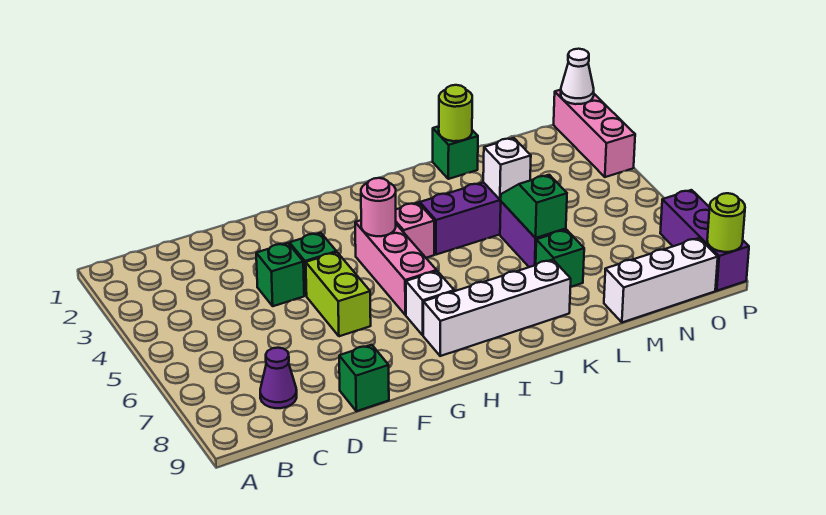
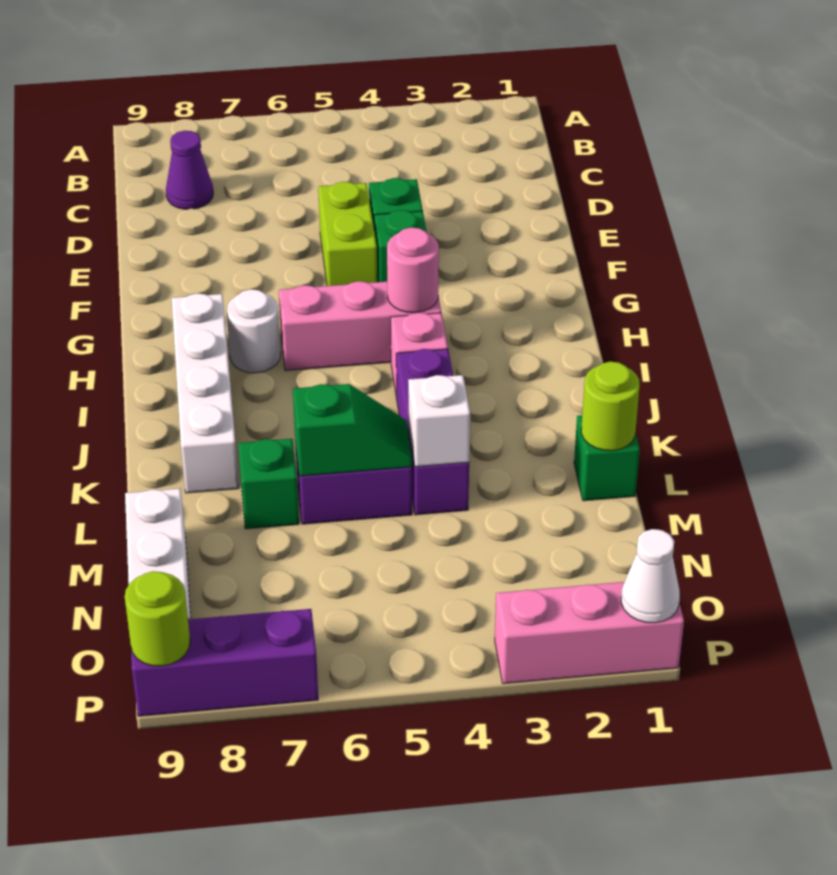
green brick E9 level 1 -> none
lime brick F5:F6 level 1 -> lime brick E5:F5 level 1
white brick H7 level 1 -> white round brick H7 level 1

